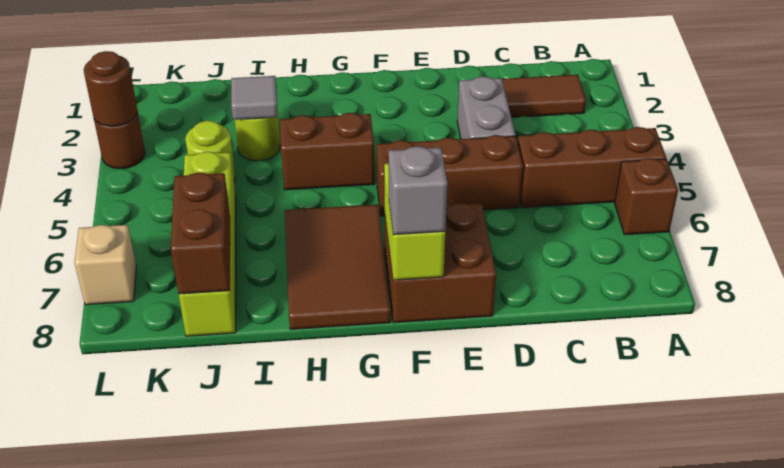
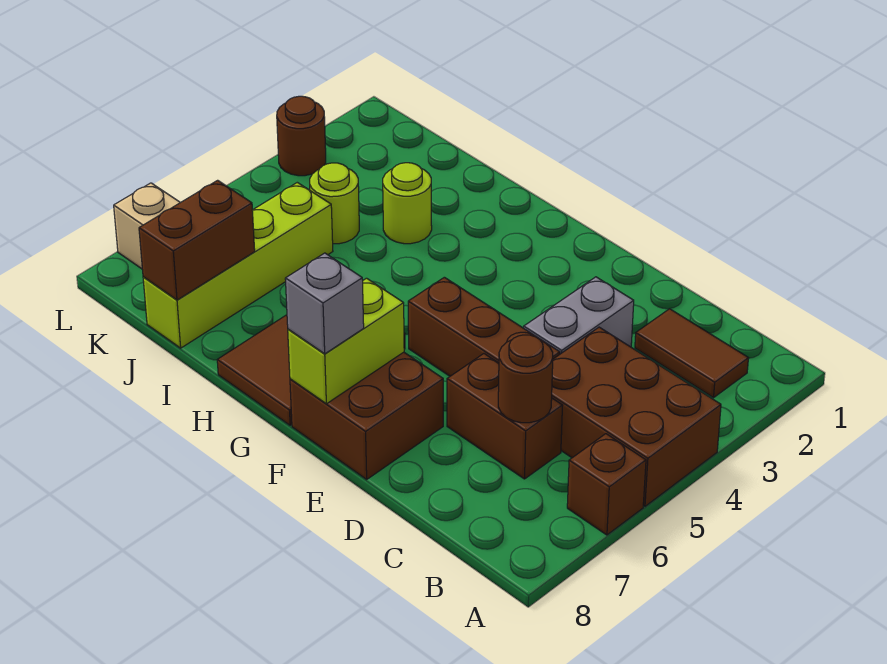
brown brick A5:C5 level 1 -> brown brick A4:C5 level 1
brown brick G4:H4 level 1 -> brown brick C6:D6 level 1
grey tile I3 level 2 -> none
brown round brick L3 level 2 -> brown round brick C6 level 2

